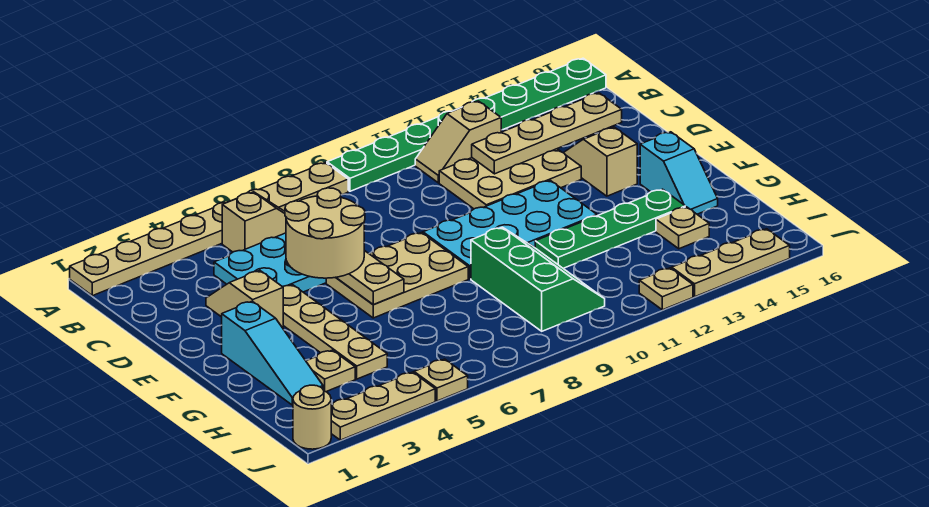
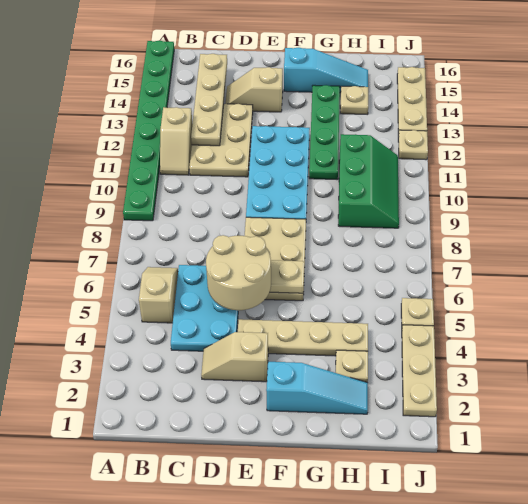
tan plate A1:A8 level 1 -> none
cyan slope F15:G15 level 1 top F -> cyan slope F15:H15 level 1 top F
green slope G9:I10 level 1 top 9 -> green slope H9:I11 level 1 top H
tan round brick J1 level 1 -> none

